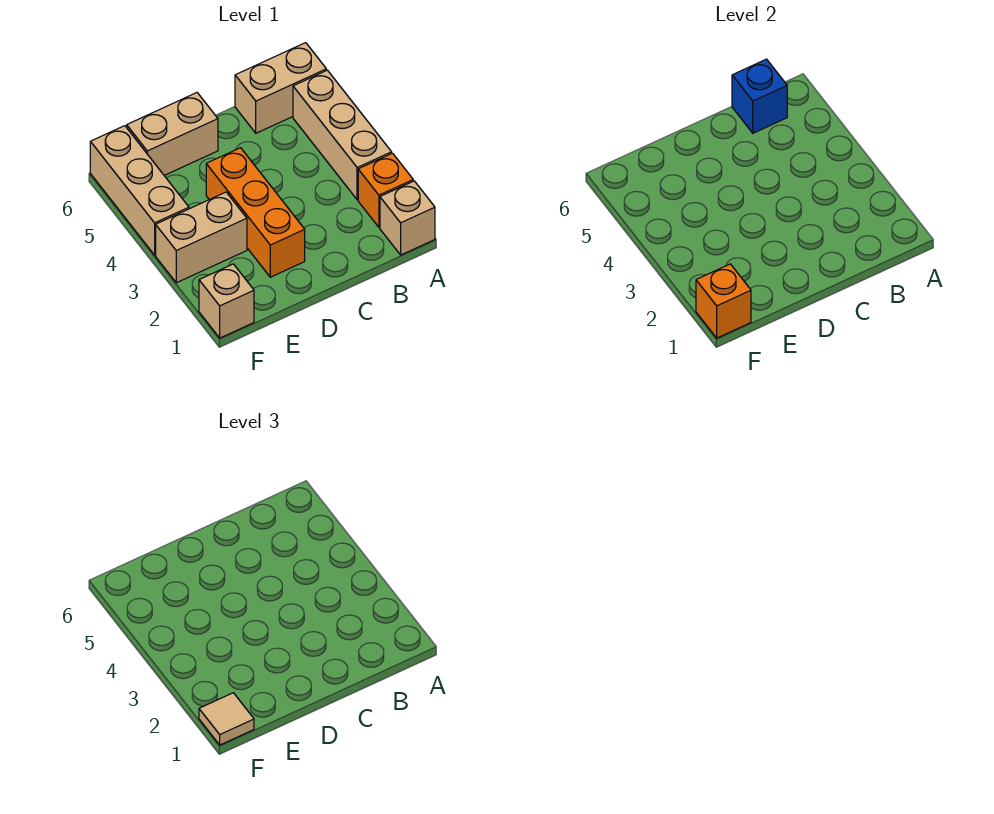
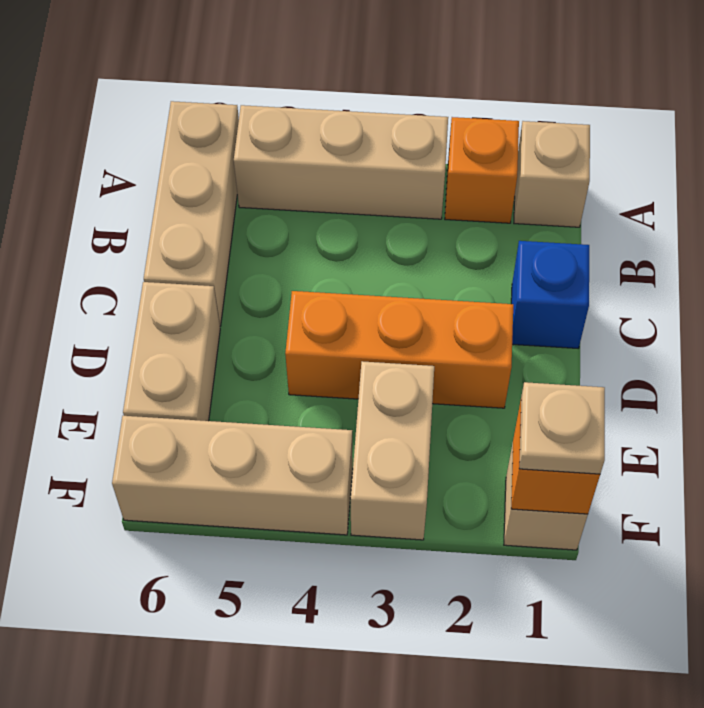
tan brick A6:B6 level 1 -> tan brick A6:C6 level 1
blue brick B6 level 2 -> blue brick C1 level 1
tan tile F1 level 3 -> tan plate F1 level 3

